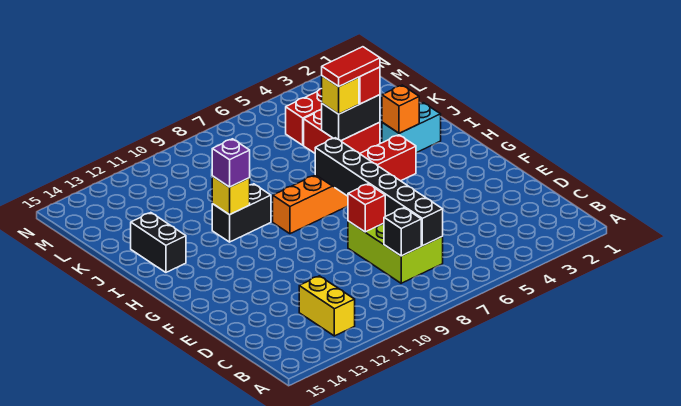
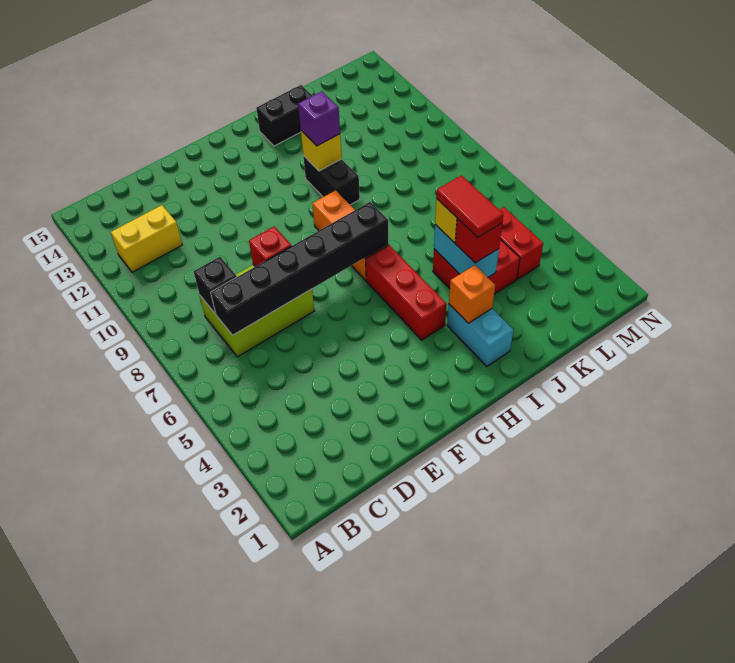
black brick J4:J5 level 2 -> cyan brick J4:J5 level 2

